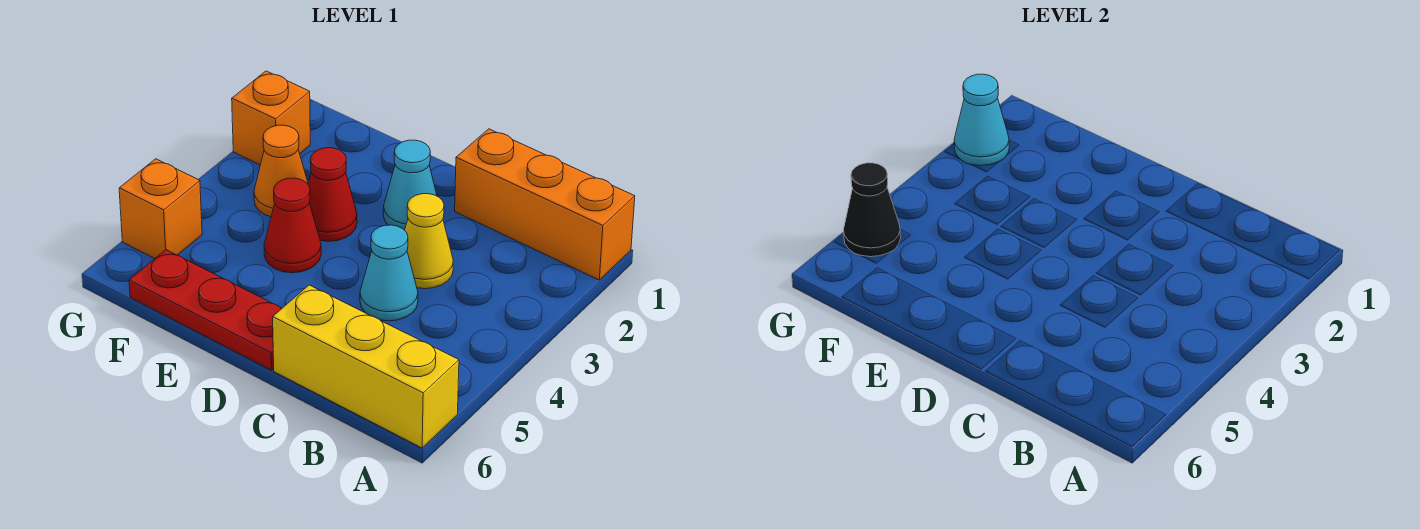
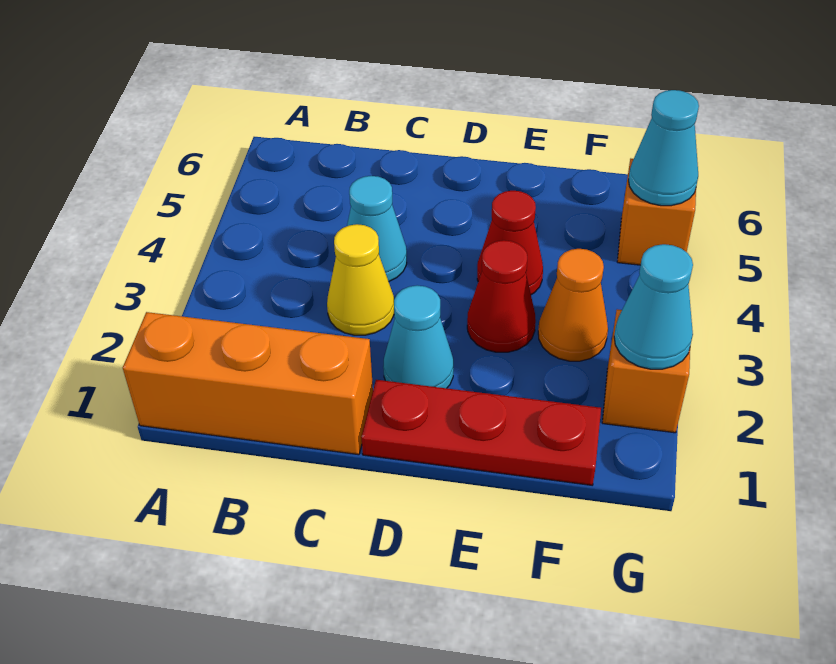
yellow brick A6:C6 level 1 -> none
red plate D6:F6 level 1 -> red plate D1:F1 level 1
black cone G5 level 2 -> cyan cone G5 level 2

